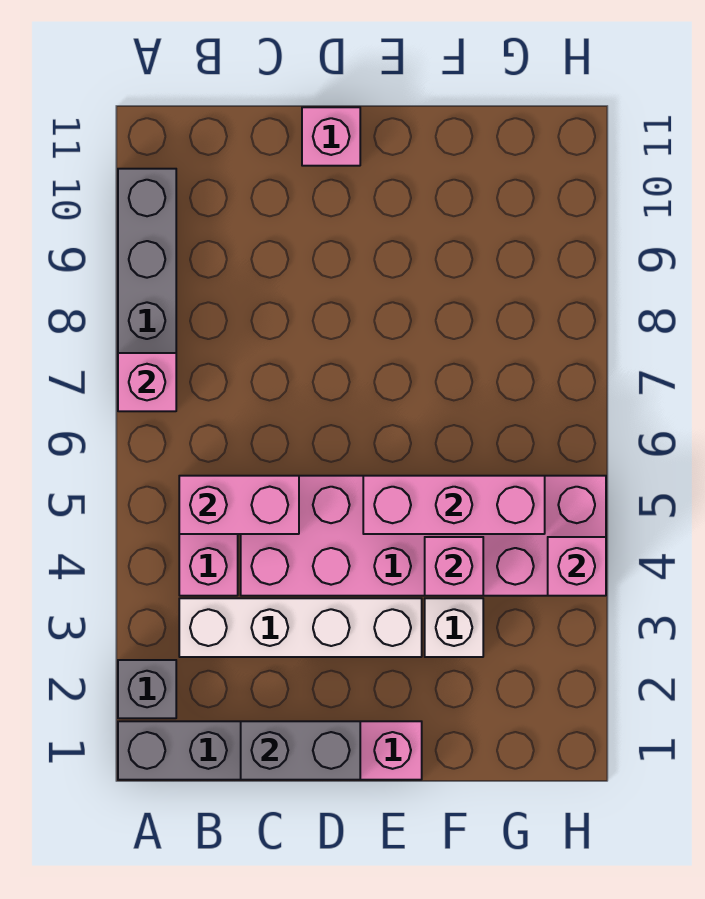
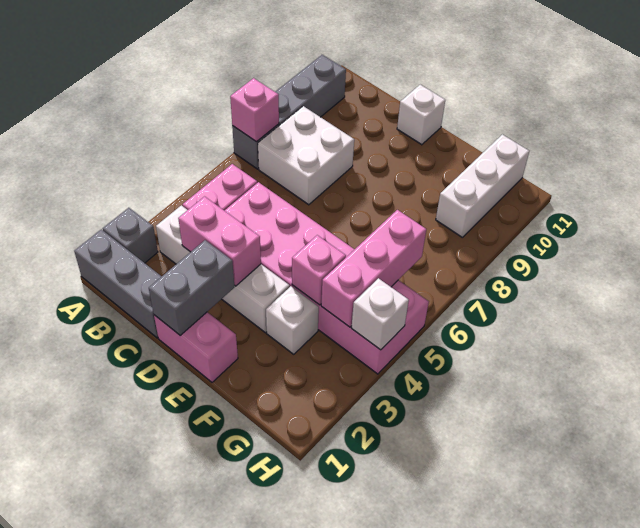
pink brick B5:C5 level 2 -> pink brick C3:D3 level 2
none -> white brick B7:C8 level 1
grey brick C1:D1 level 2 -> grey brick D1:D2 level 2
pink brick D11 level 1 -> white brick D11 level 1
pink brick E5:G5 level 2 -> pink brick G4:G6 level 2
none -> white brick G9:G11 level 1
pink brick H4 level 2 -> white brick H4 level 2

